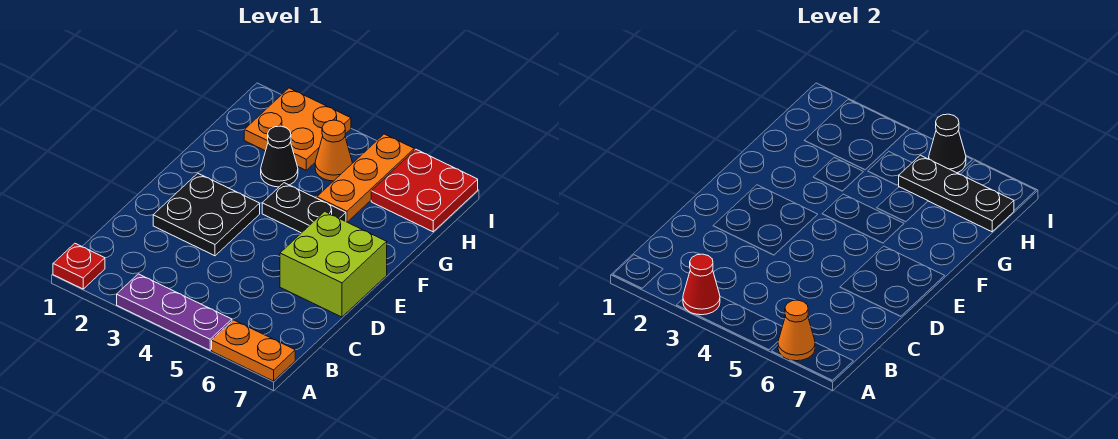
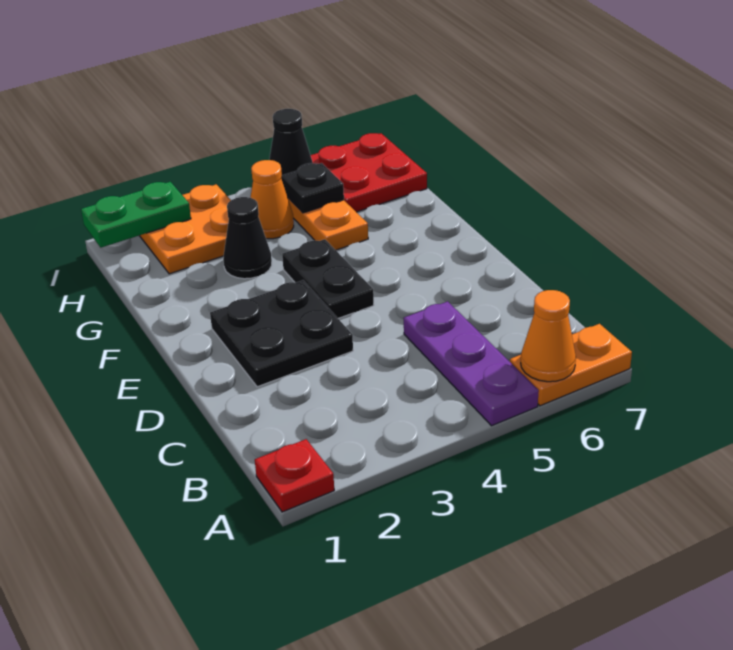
purple plate A3:A5 level 1 -> purple plate A5:C5 level 1
red cone A3 level 2 -> none
lime brick D6:E7 level 1 -> none
black plate F4:F5 level 1 -> black plate E4:F4 level 1
black plate H5:H7 level 2 -> black plate H5 level 2
none -> green plate I1:I2 level 2

